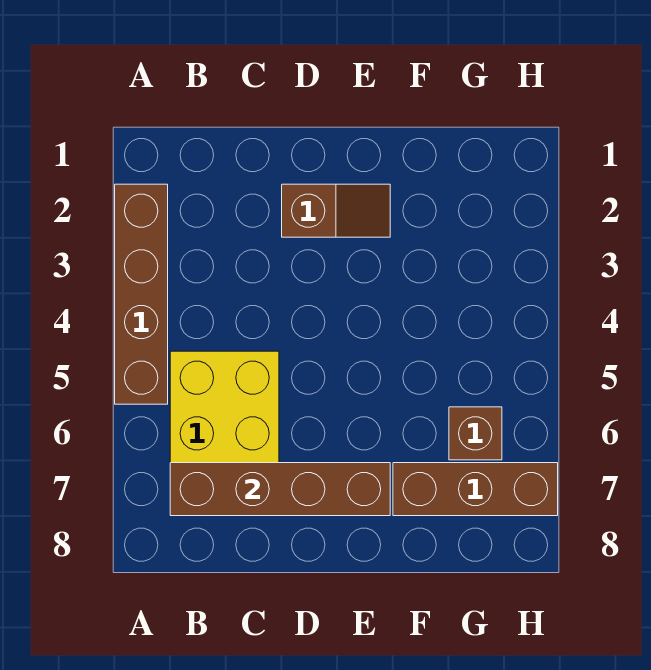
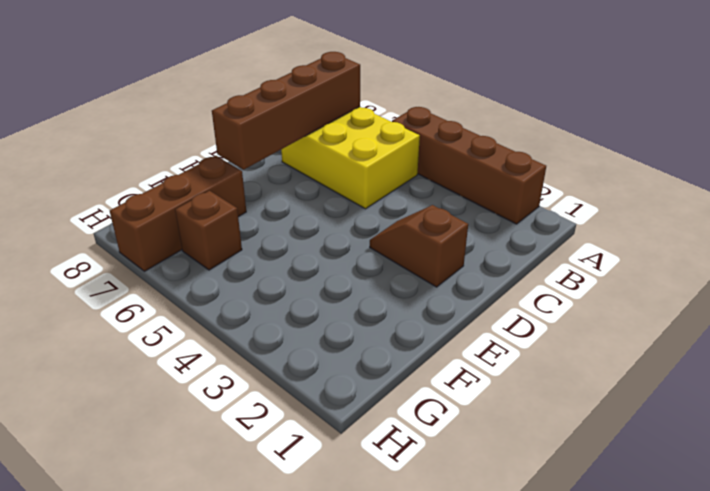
brown slope D2:E2 level 1 top D -> brown slope D2:D3 level 1 top 2

